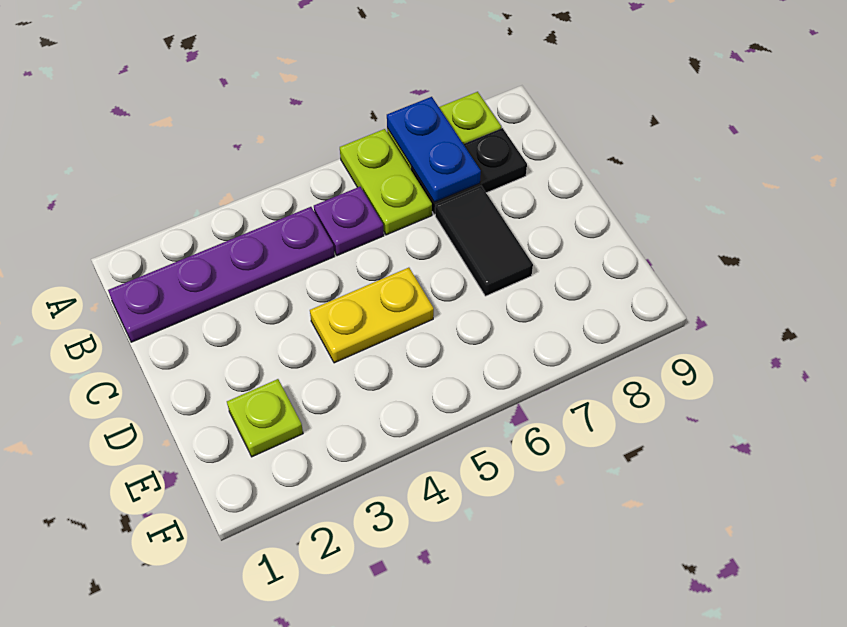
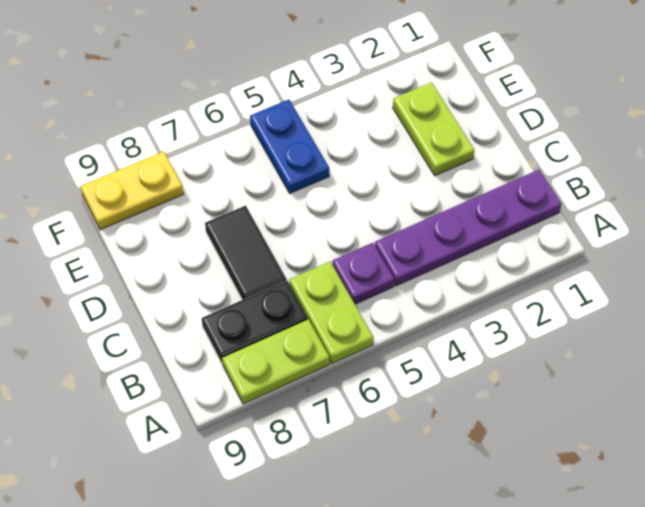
blue plate A7:B7 level 2 -> blue plate E5:F5 level 1
yellow plate D4:D5 level 1 -> yellow plate F8:F9 level 1
lime plate E2 level 1 -> lime plate D2:E2 level 1

